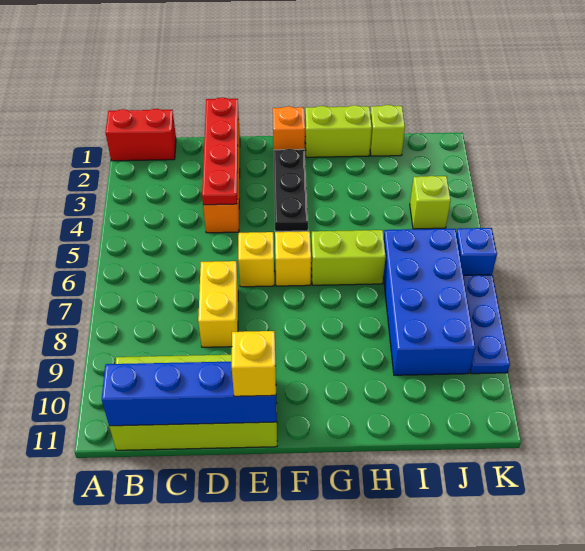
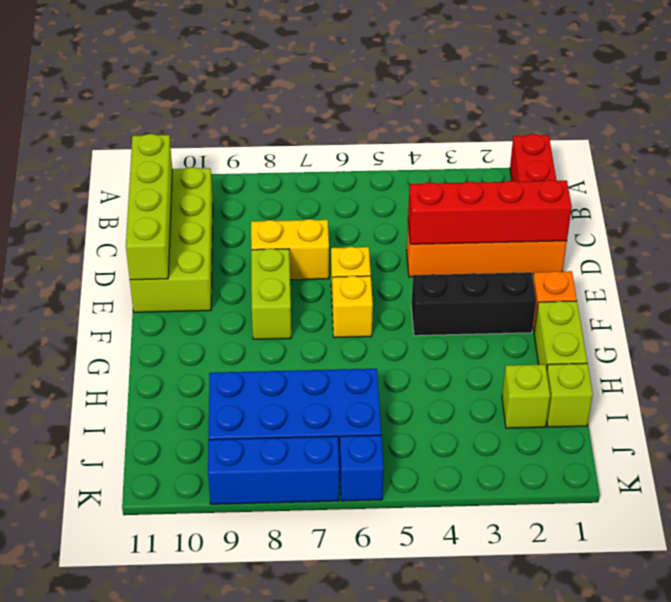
blue brick B11:E11 level 2 -> lime brick B11:E11 level 2
red plate D1:D4 level 2 -> red brick D1:D4 level 2
yellow brick E11 level 3 -> none
black plate F2:F4 level 1 -> black brick F2:F4 level 1
lime brick G6:H6 level 1 -> lime brick E8:F8 level 1
lime brick J4 level 1 -> lime brick I2 level 1
blue plate K7:K9 level 1 -> blue brick K7:K9 level 1

